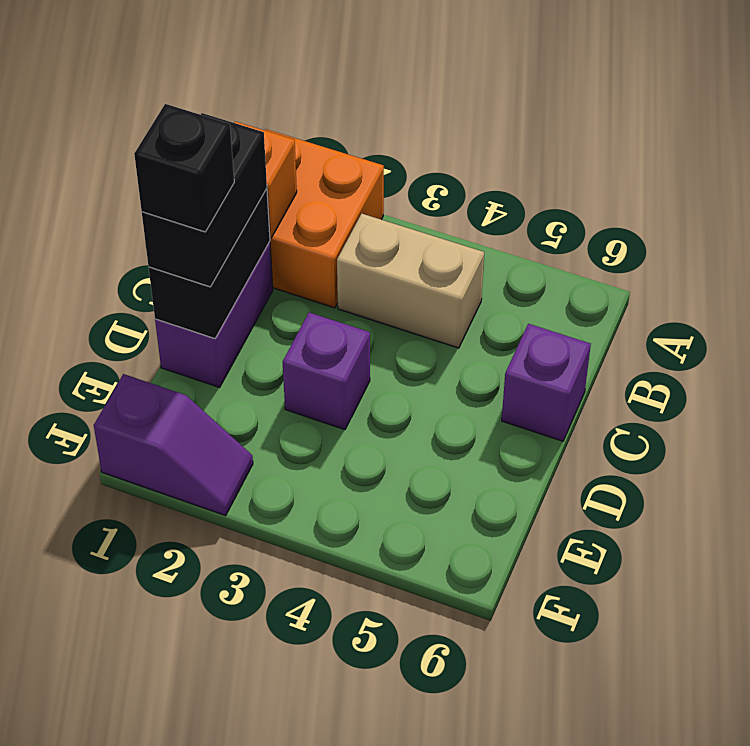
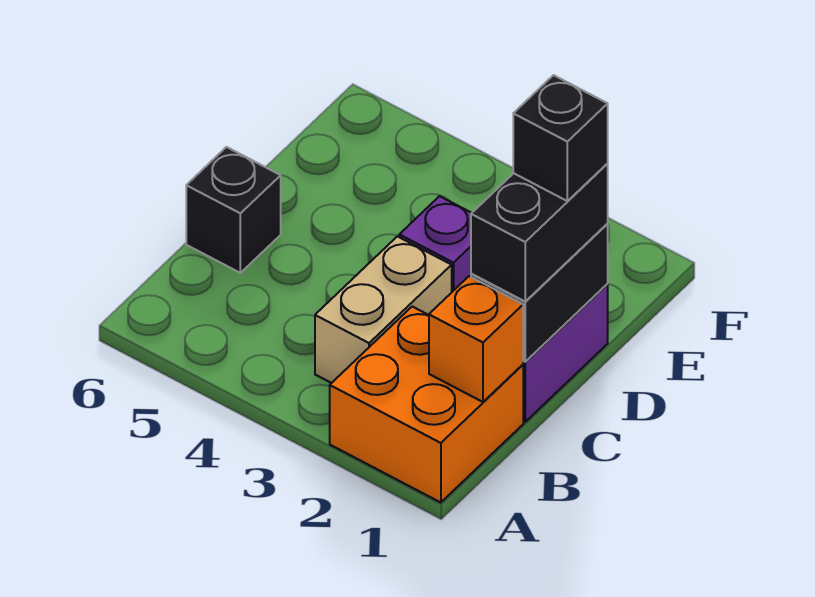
tan brick B3:B4 level 1 -> tan brick B3:C3 level 1
purple brick C6 level 1 -> black brick C6 level 1
purple slope F1:F2 level 1 top 1 -> none

